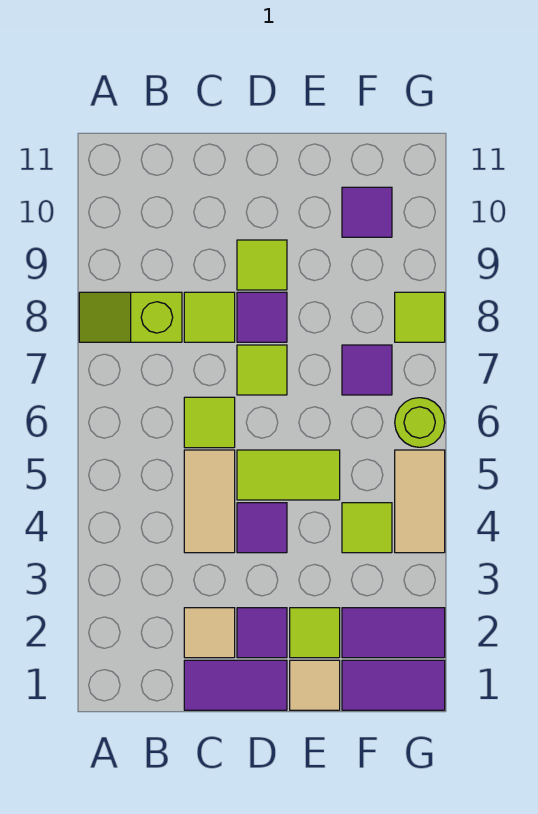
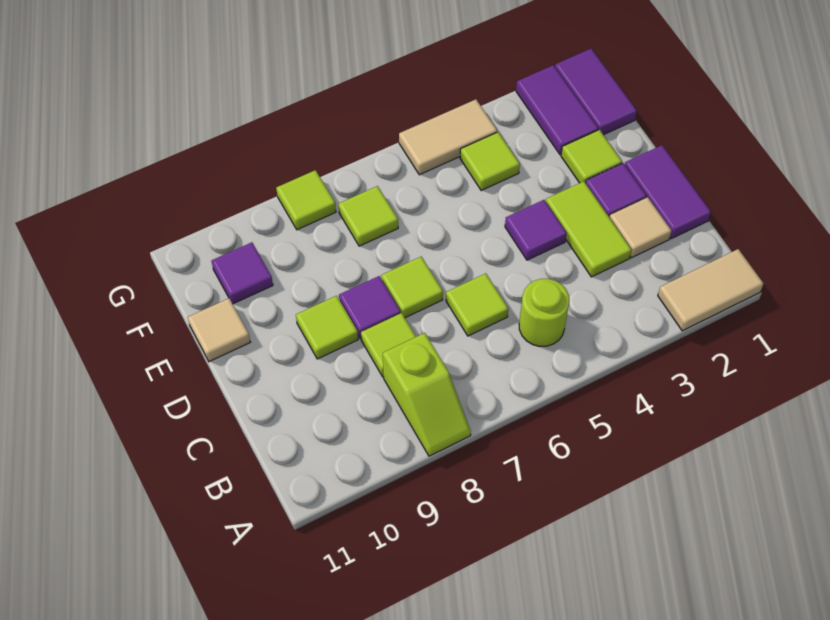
tan tile C4:C5 level 1 -> tan tile A1:A2 level 1
lime tile D5:E5 level 1 -> lime tile C3:D3 level 1
tan tile E1 level 1 -> tan tile E11 level 1
purple tile F7 level 1 -> lime tile F7 level 1
lime round brick G6 level 1 -> lime round brick B5 level 1

